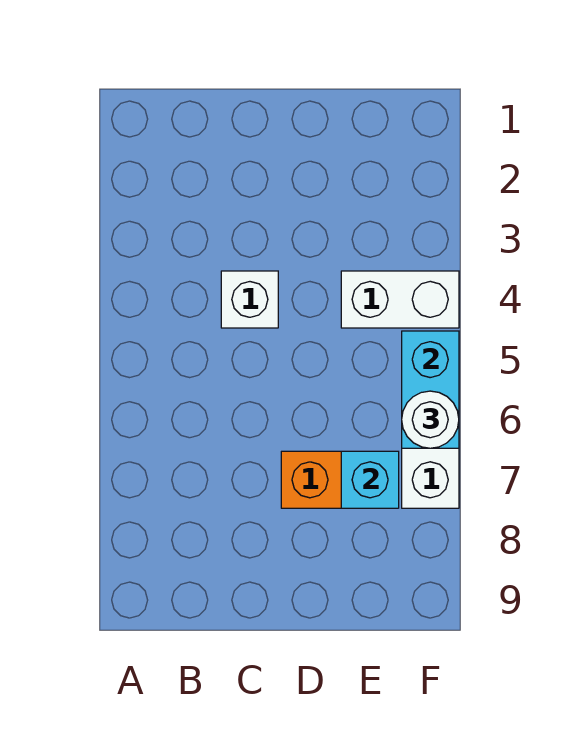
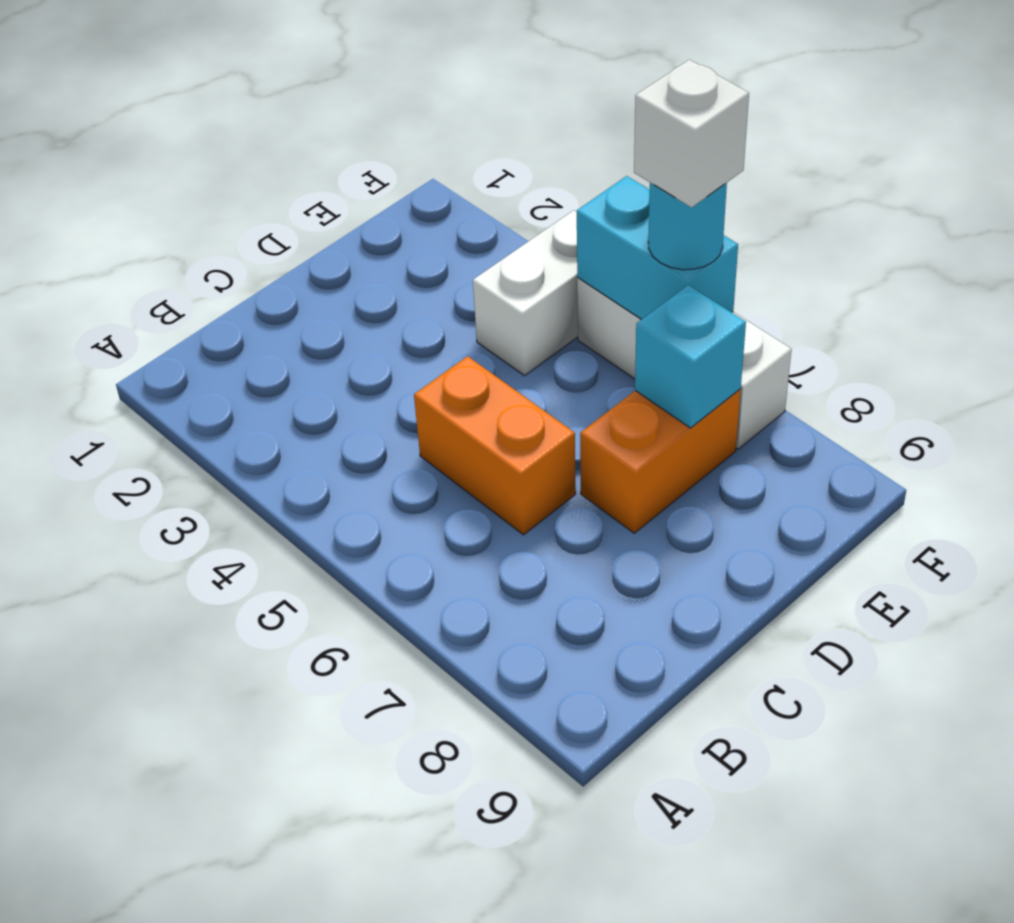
white brick C4 level 1 -> white brick F6 level 4
none -> orange brick C5:C6 level 1
white round brick F6 level 3 -> cyan round brick F6 level 3

